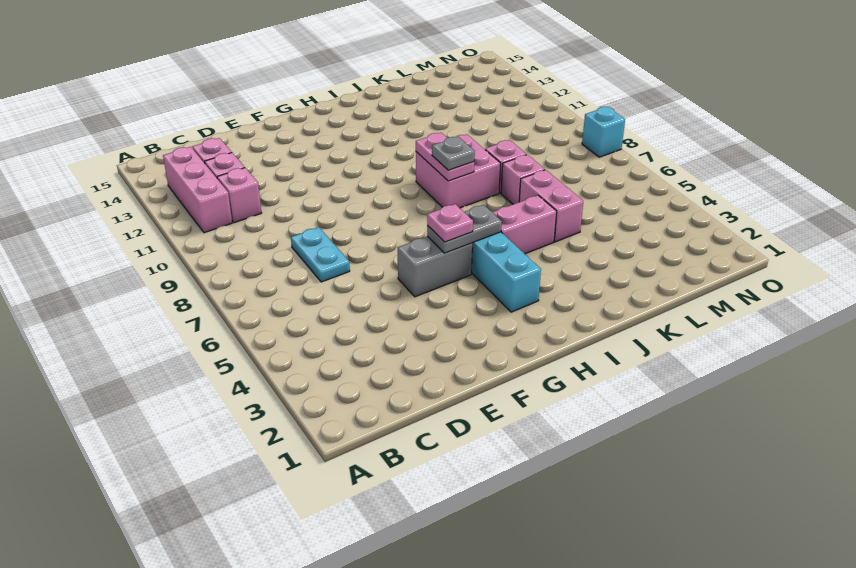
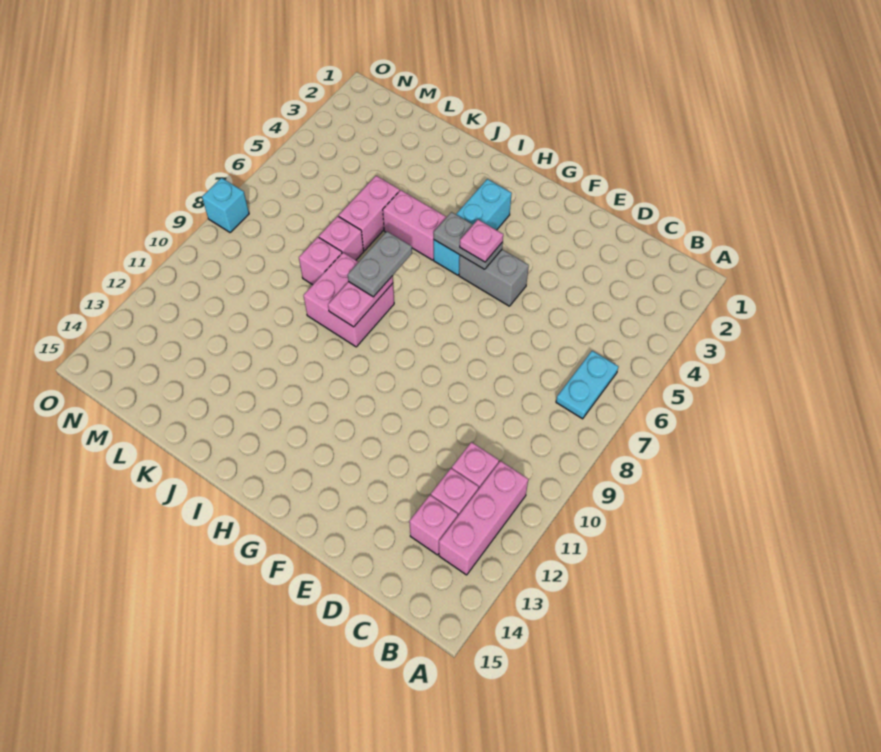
cyan plate D7:D8 level 1 -> cyan plate B6:B7 level 1
grey plate I8 level 3 -> grey plate I7:I8 level 3

